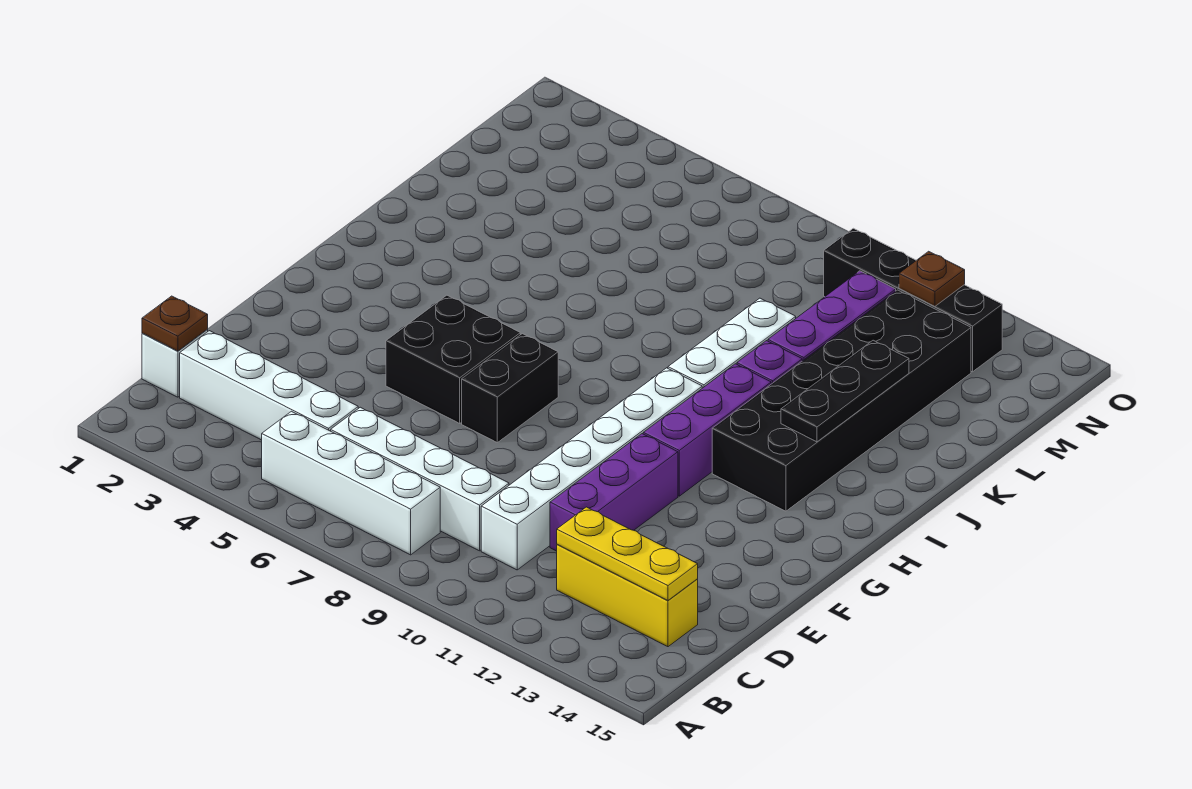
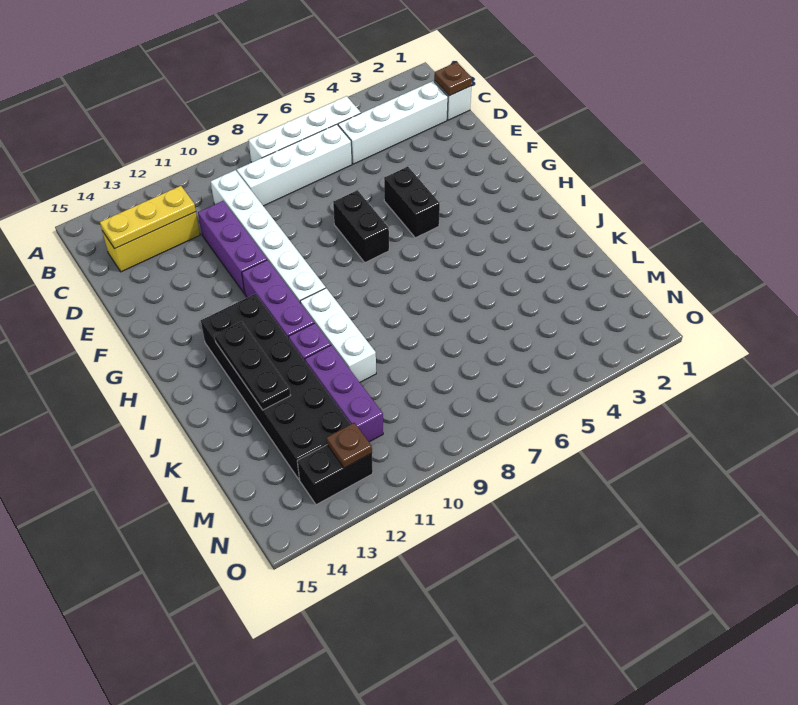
black brick F5:G6 level 1 -> black brick F5:G5 level 1
black brick N10:N13 level 1 -> black brick N12:N13 level 1

